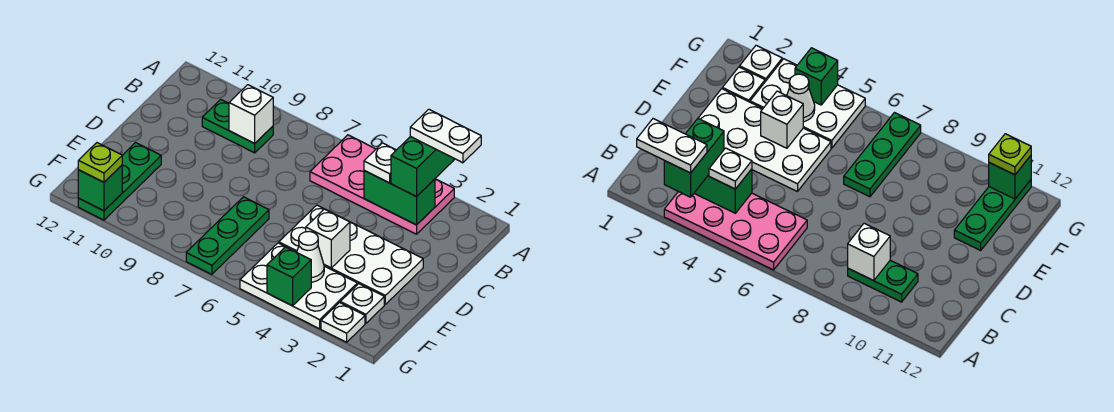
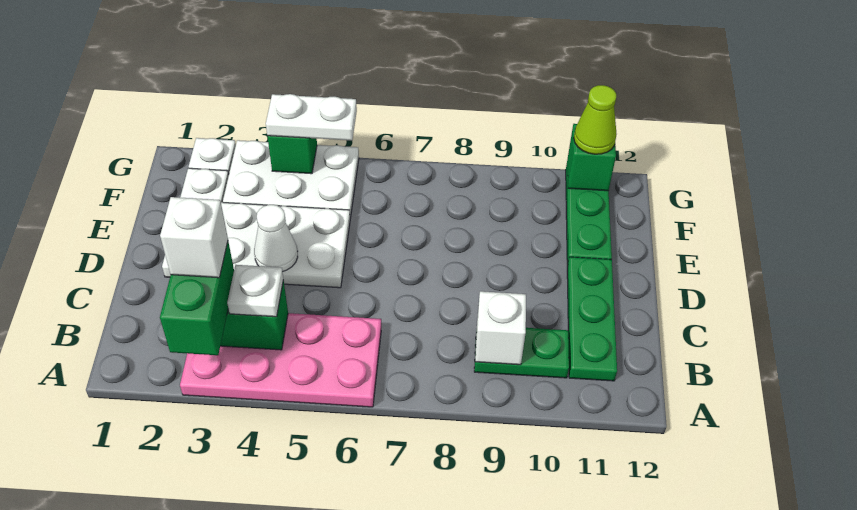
white plate A2:A3 level 4 -> white plate G4:G5 level 3
white brick E4 level 2 -> white brick B3 level 4
green plate E7:G7 level 1 -> green plate B11:D11 level 1
white cone F4 level 2 -> white cone D4 level 2
lime plate G11 level 3 -> lime cone G11 level 3

